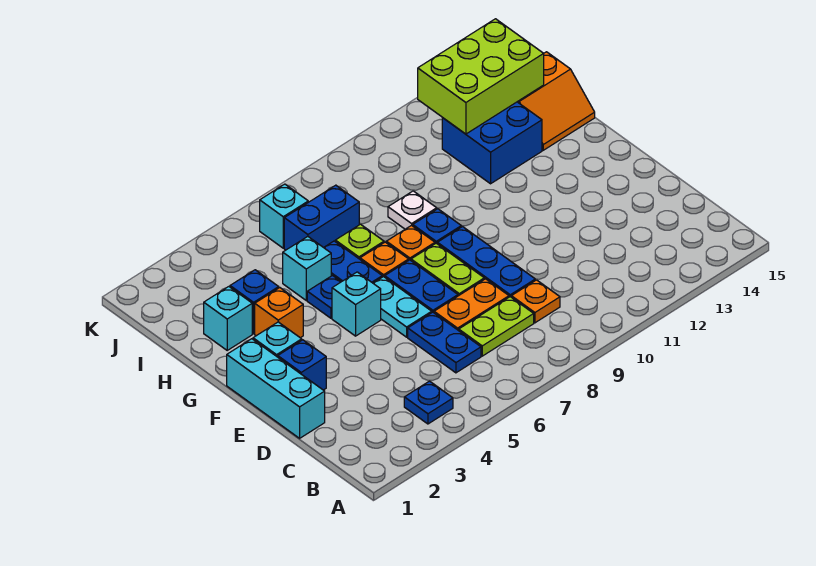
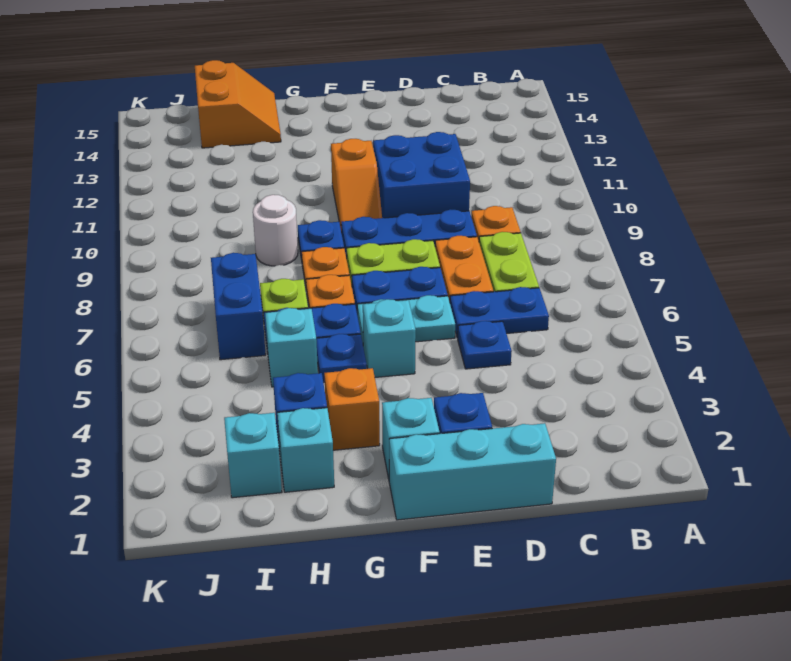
blue plate B4 level 1 -> blue plate D5 level 1
none -> orange slope F10:F11 level 1 top 11
white plate H9 level 1 -> white round brick H9 level 1
blue brick H12:I13 level 1 -> blue brick D10:E11 level 1
lime brick I12:J14 level 2 -> none
cyan brick J6 level 1 -> cyan brick I2 level 1

